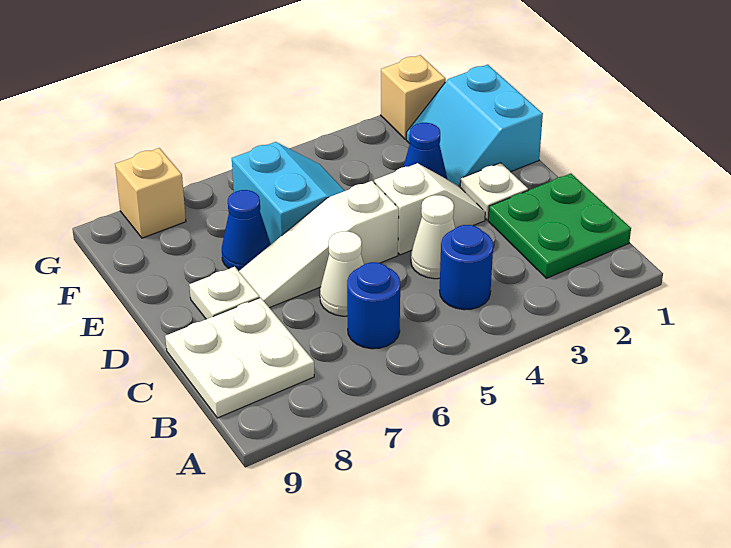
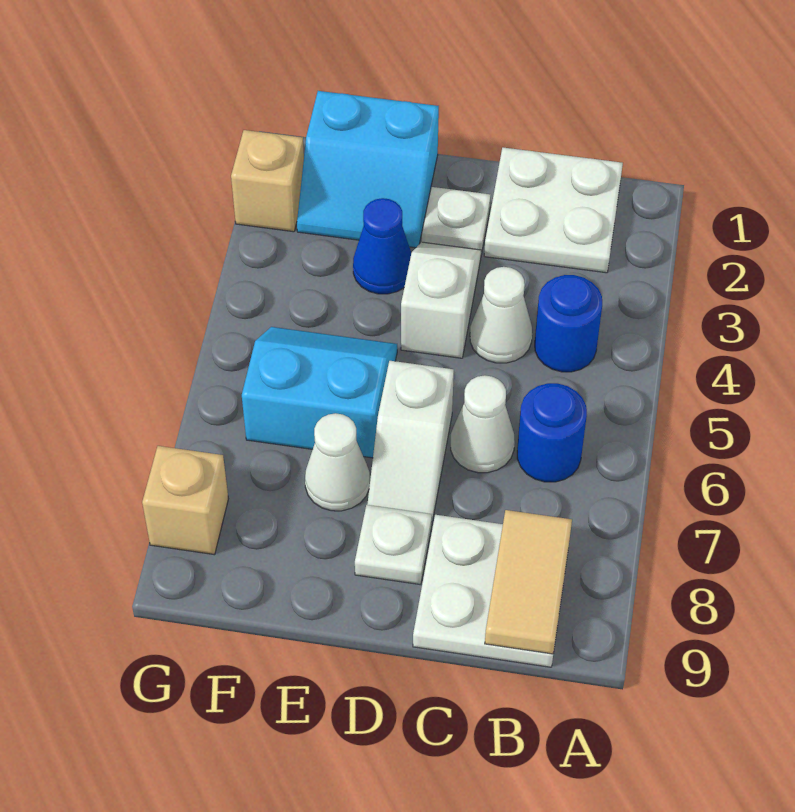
green plate B1:C2 level 1 -> white plate B1:C2 level 1
none -> tan tile B8:B9 level 2
white slope D5:D7 level 1 top 5 -> white slope D6:D7 level 1 top 6
blue cone E7 level 1 -> white cone E7 level 1

